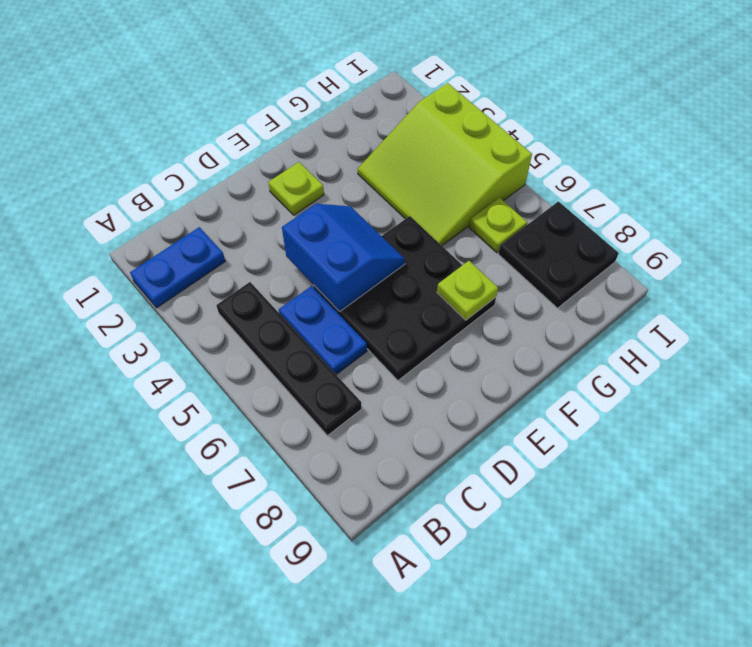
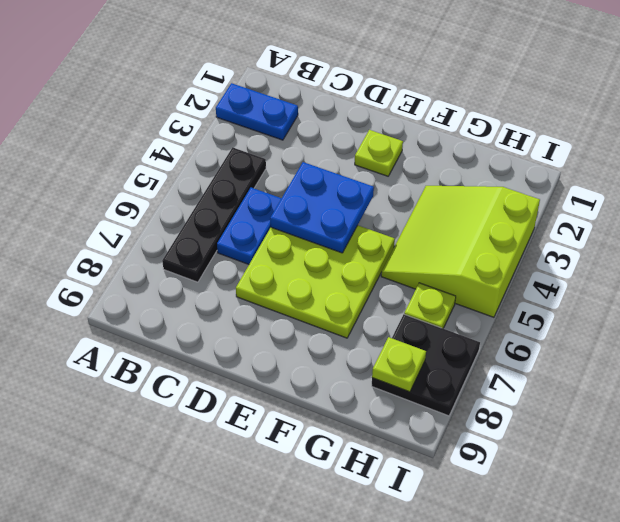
blue slope D4:E5 level 2 top D -> blue plate D4:E5 level 2
black plate D5:F7 level 1 -> lime plate D5:F7 level 1
lime plate F7 level 2 -> lime plate H8 level 2

